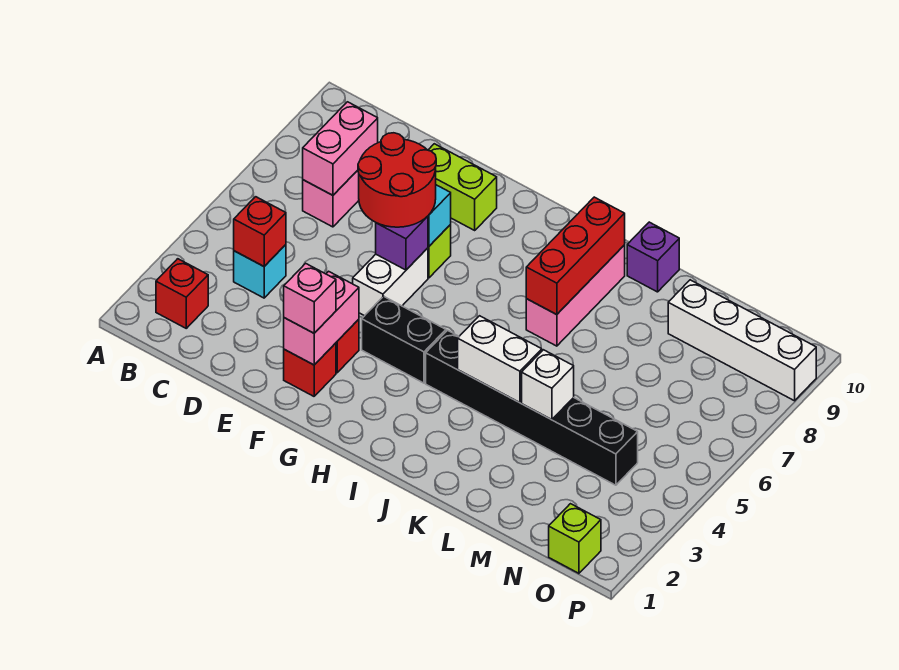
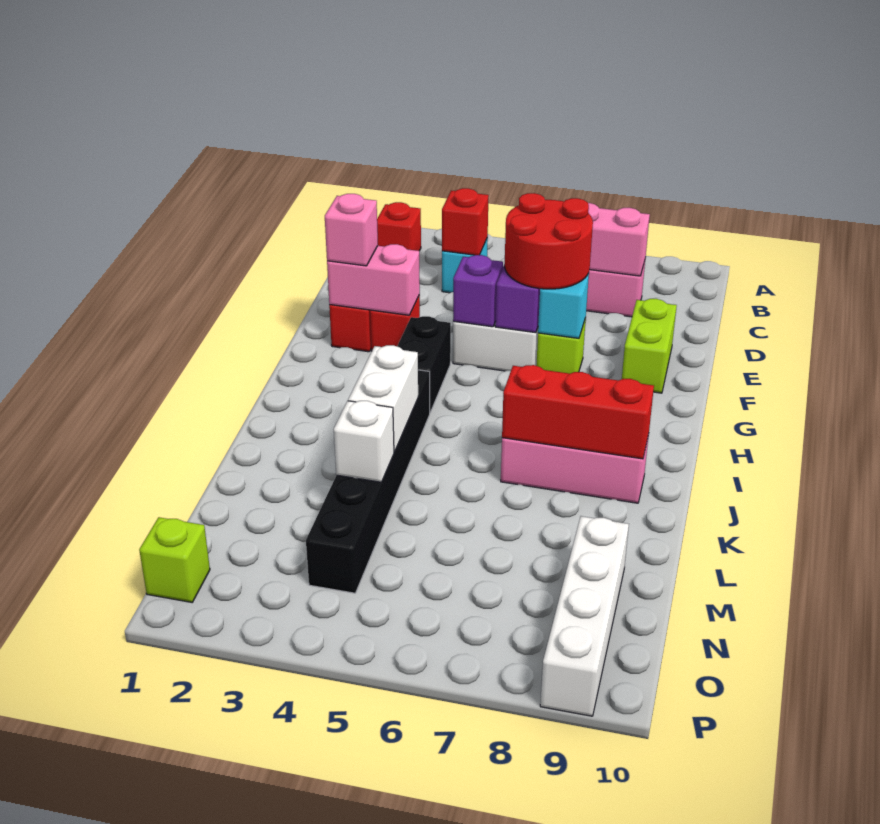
purple brick K10 level 1 -> purple brick F5 level 2

